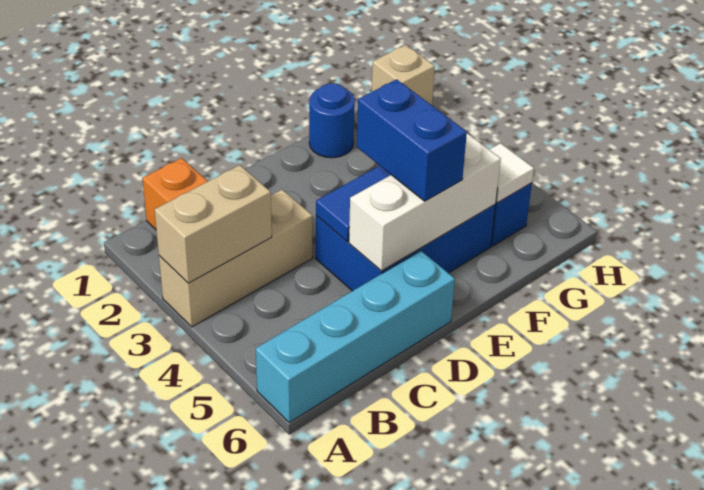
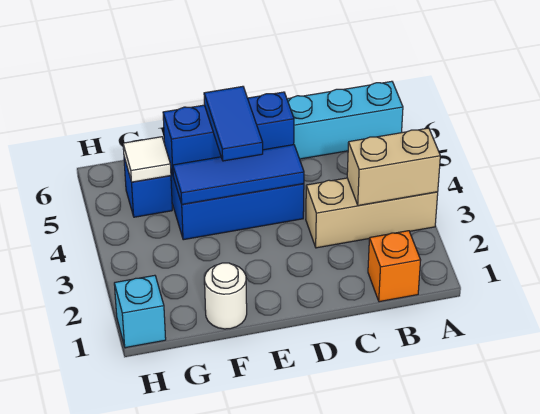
white brick D5:F5 level 2 -> blue brick D5:F5 level 2
blue brick E4:E5 level 3 -> blue tile E4:E5 level 3
blue round brick F1 level 1 -> white round brick F1 level 1
tan brick H1 level 1 -> cyan brick H1 level 1

